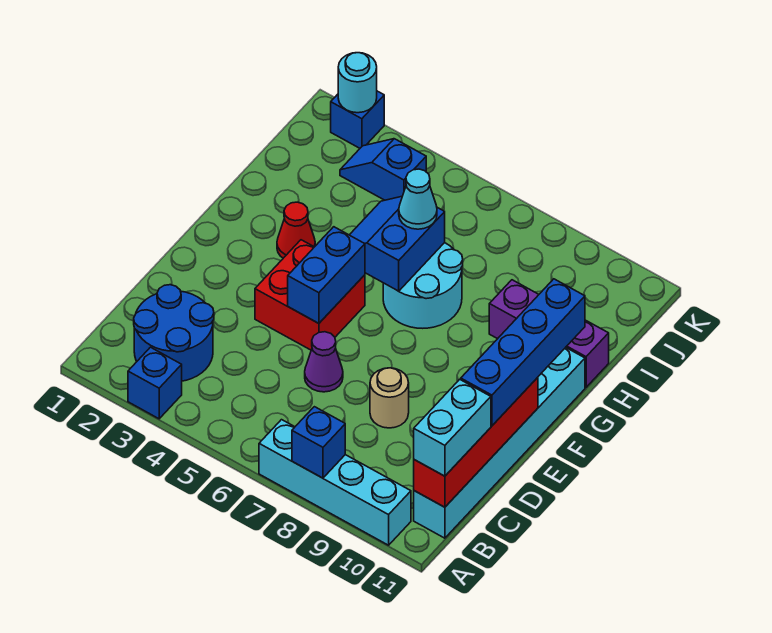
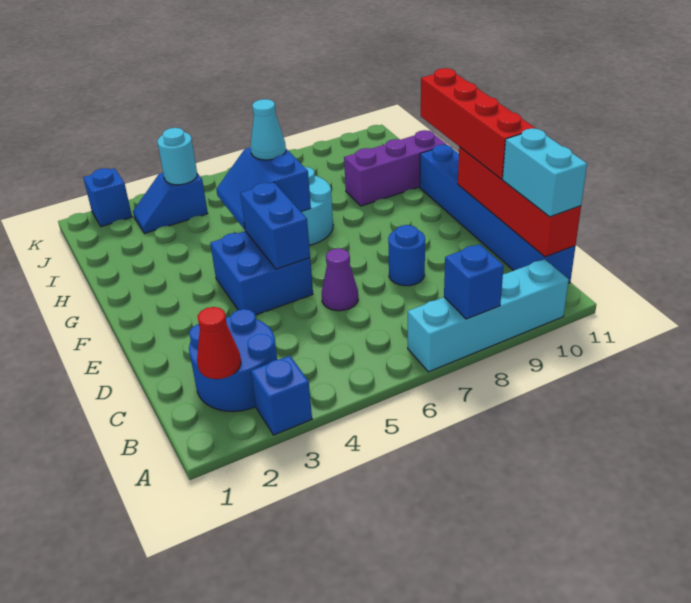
cyan brick B11:G11 level 1 -> blue brick B11:G11 level 1
tan round brick D8 level 1 -> blue round brick D8 level 1
blue brick D11:G11 level 3 -> red brick D11:G11 level 3
red brick E4:F5 level 1 -> blue brick E4:F5 level 1
red cone G3 level 1 -> red cone B2 level 2
cyan round brick K2 level 2 -> cyan round brick J4 level 2

